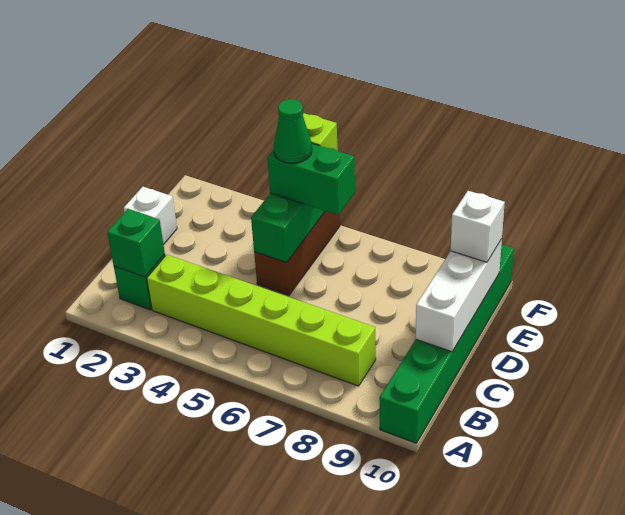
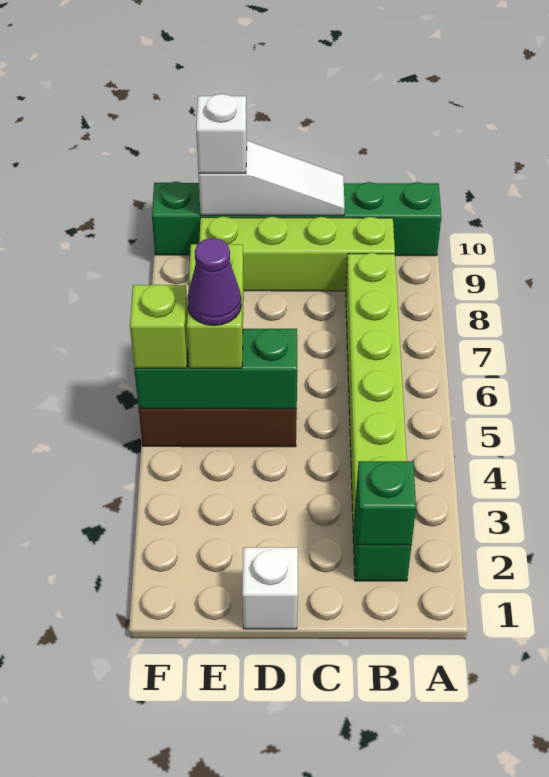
none -> lime brick B9:E9 level 1
white brick C10:E10 level 2 -> white slope C10:E10 level 2 top E
green brick E5:E6 level 3 -> lime brick E5:E6 level 3
green cone E5 level 4 -> purple cone E5 level 4

